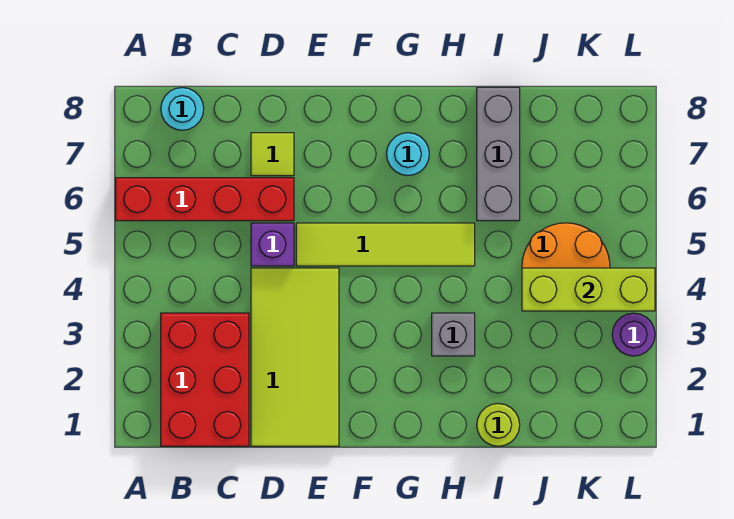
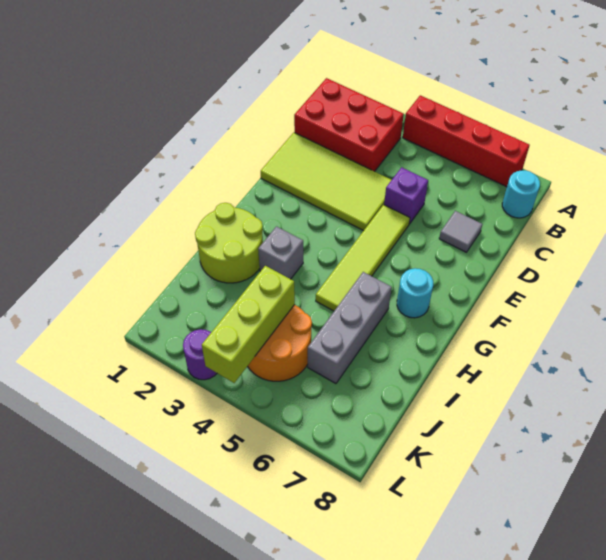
red brick A6:D6 level 1 -> red brick A4:A7 level 1
lime tile D7 level 1 -> grey tile D7 level 1
lime round brick I1 level 1 -> lime round brick H1:I2 level 1
grey brick I6:I8 level 1 -> grey brick H6:J6 level 1

